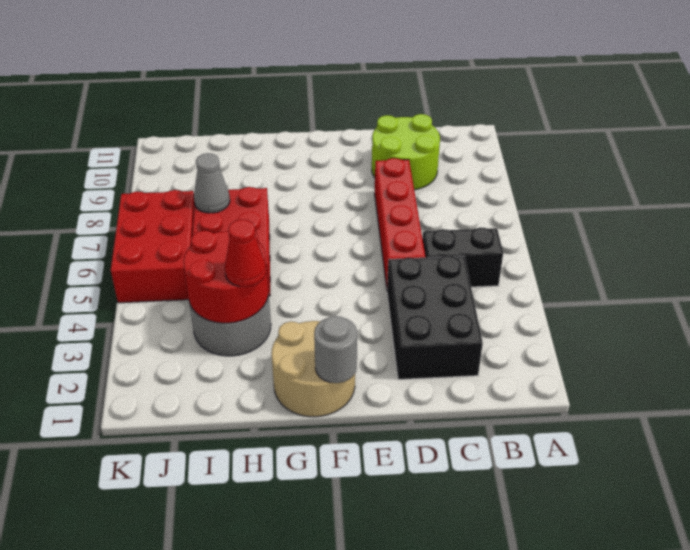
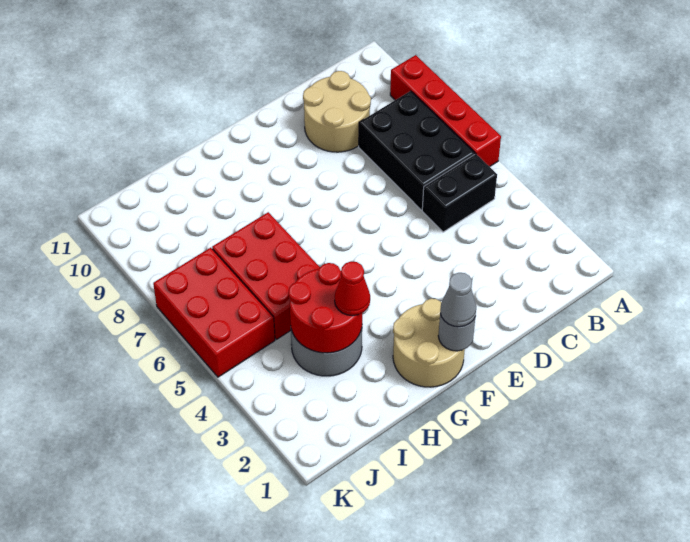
black brick C2:D4 level 1 -> black brick B6:C8 level 1
lime round brick C9:D10 level 1 -> tan round brick C9:D10 level 1
red brick D5:D8 level 1 -> red brick A6:A9 level 1
grey cone I7 level 2 -> grey cone F1 level 3

